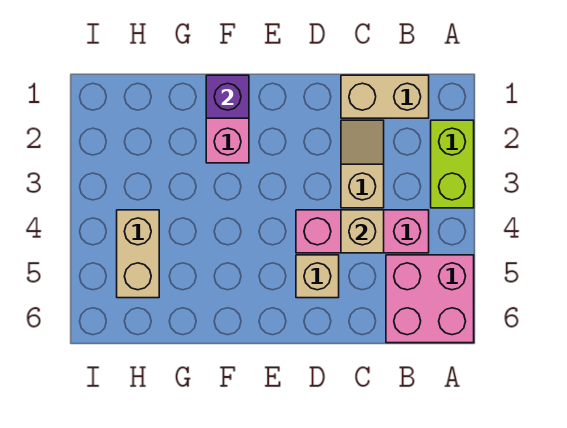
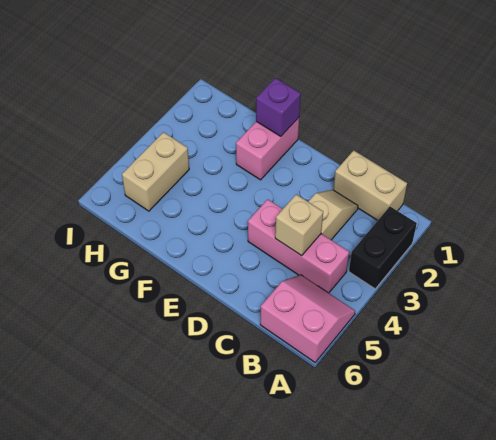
lime brick A2:A3 level 1 -> black brick A2:A3 level 1
pink brick A5:B6 level 1 -> pink slope A5:B6 level 1 top 6
tan brick D5 level 1 -> none

